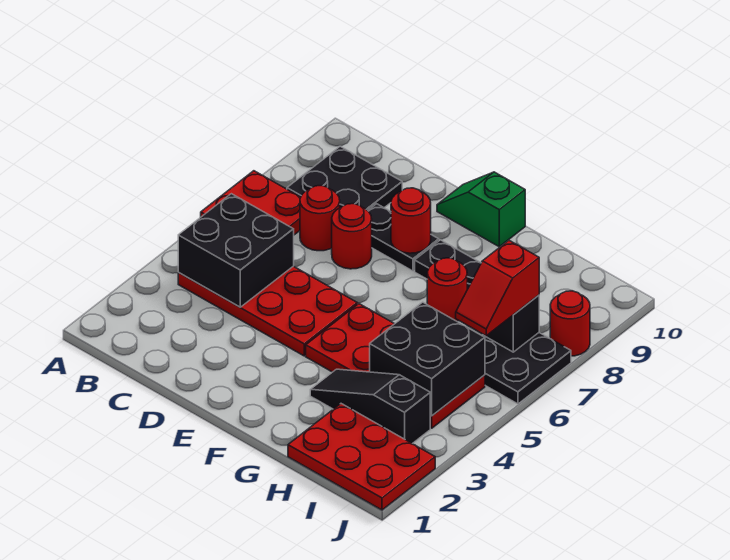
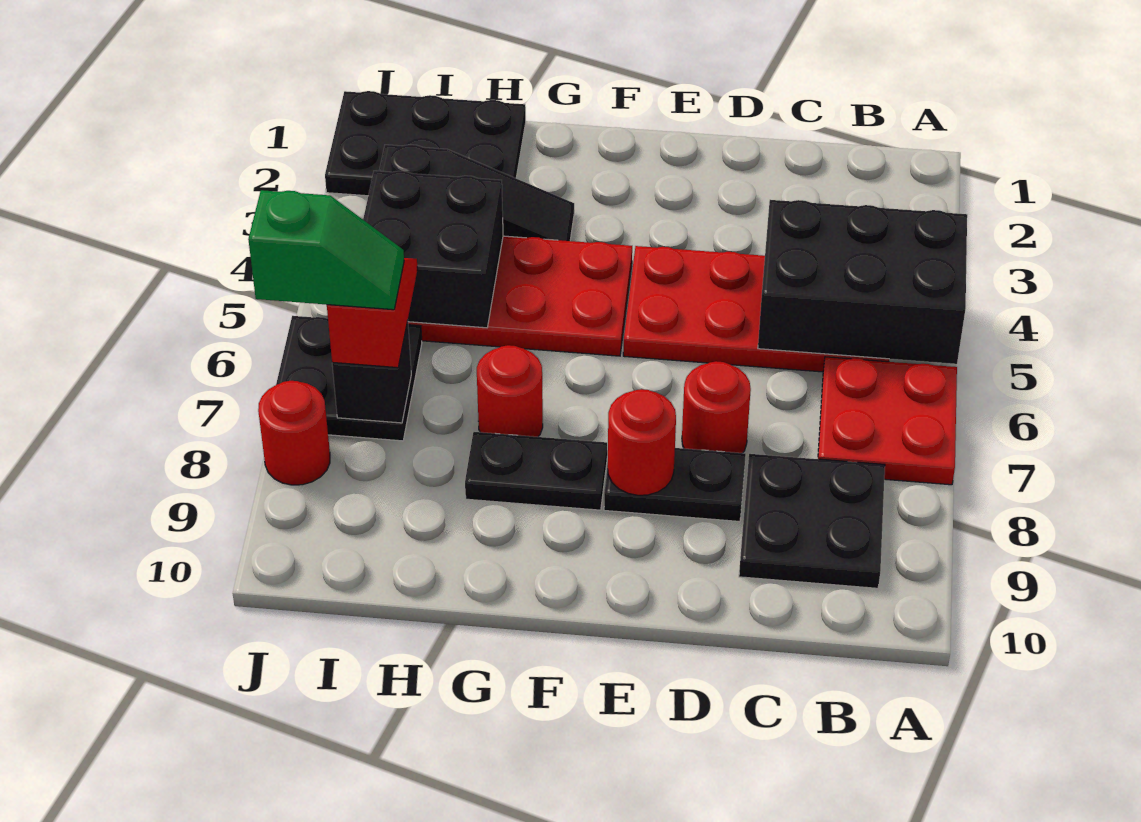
black brick B4:C5 level 2 -> black brick A4:C5 level 2
red round brick C7 level 1 -> none
green slope E10:F10 level 1 top F -> green slope I7:J7 level 4 top J
red plate H1:J2 level 1 -> black plate H1:J2 level 1

